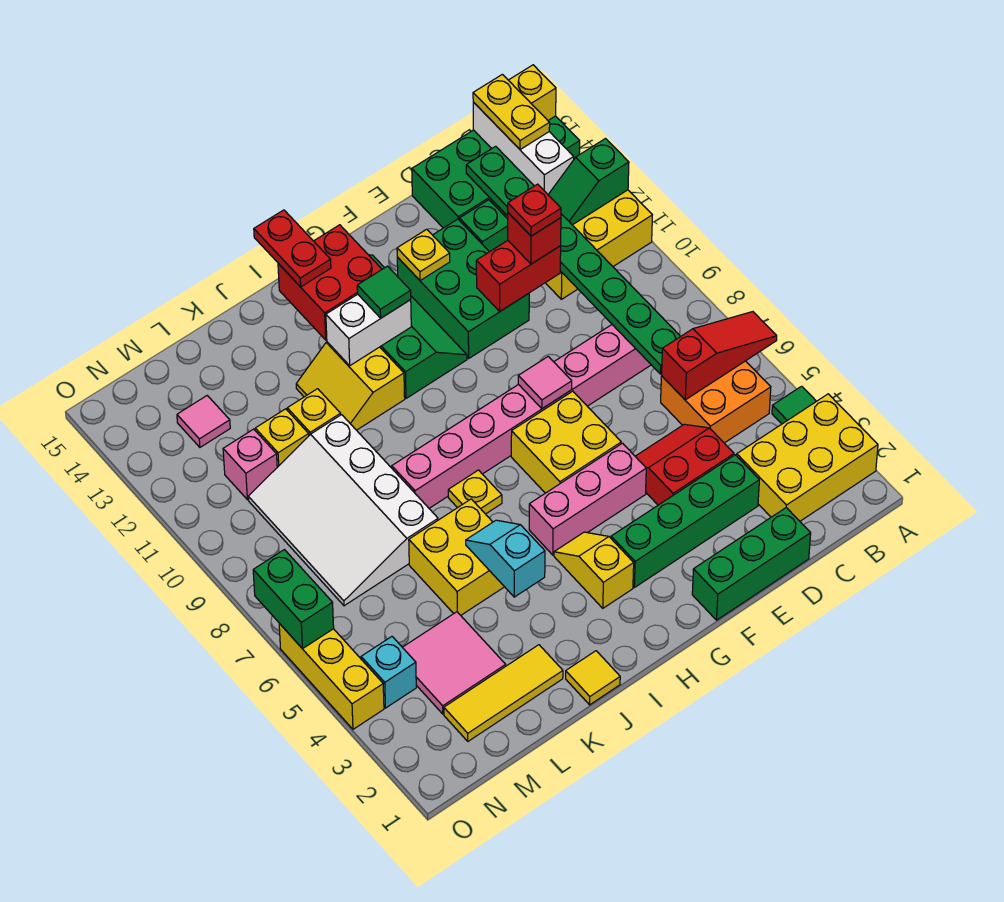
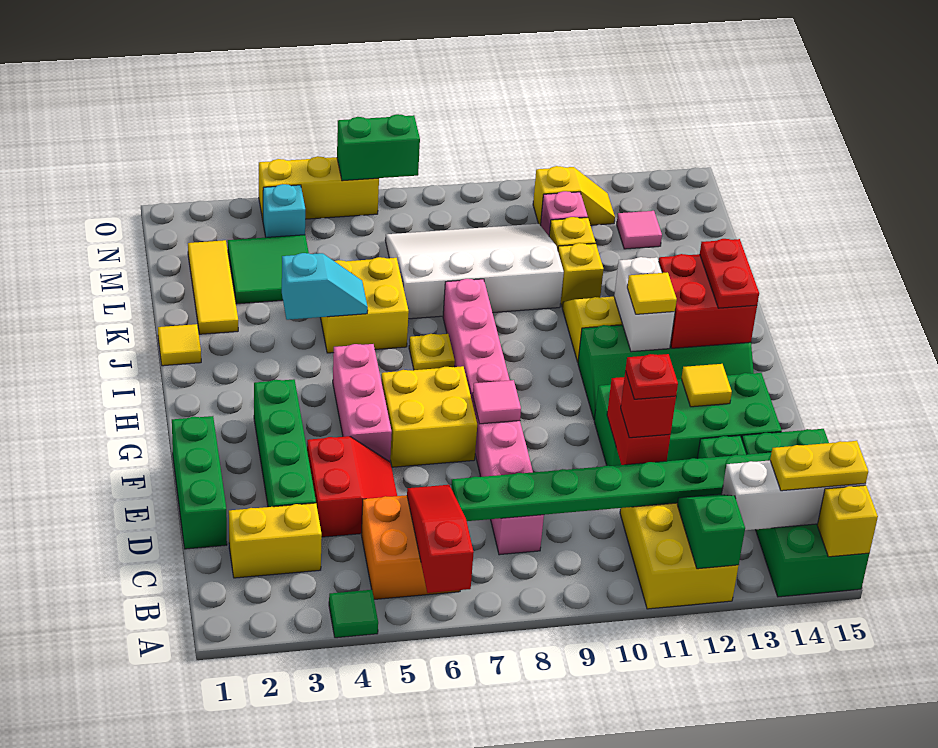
yellow brick A2:C3 level 1 -> yellow brick C2:C3 level 1
red slope A6:C6 level 2 top C -> red slope A6:C6 level 2 top A
green brick E11:F13 level 1 -> green brick E11:F14 level 1
yellow plate F13 level 2 -> yellow tile F13 level 2
yellow slope H3:H4 level 1 top 3 -> yellow slope N11:N12 level 1 top 11
green tile H12 level 3 -> yellow tile H12 level 3
red plate I14:I15 level 3 -> red plate H14:I14 level 3
pink tile L3:M4 level 1 -> green tile L3:M4 level 1

